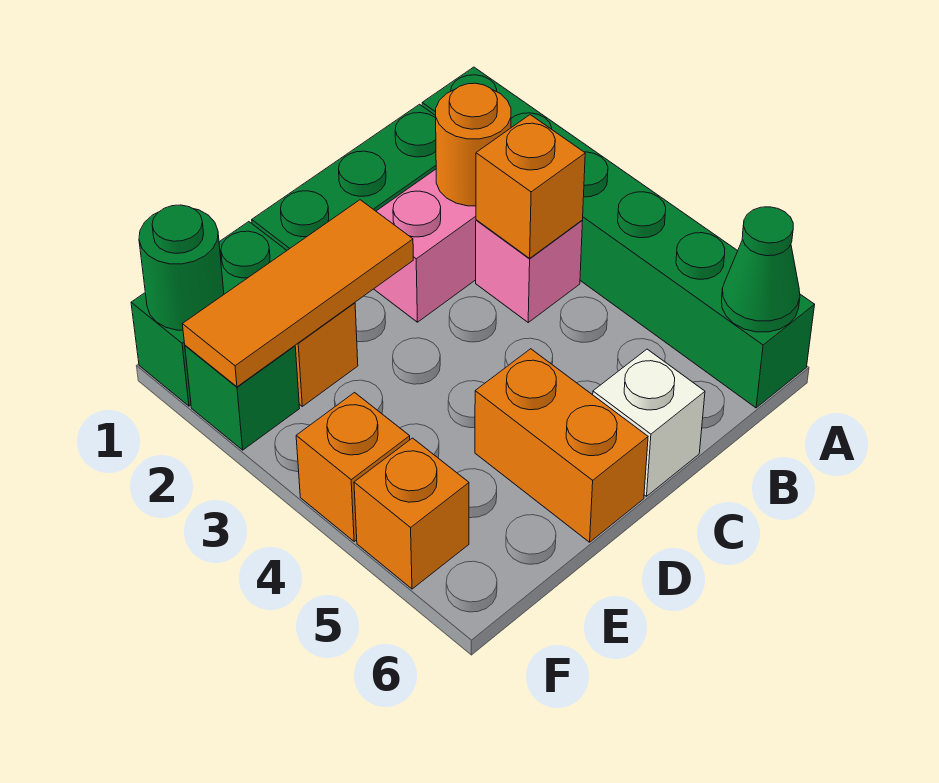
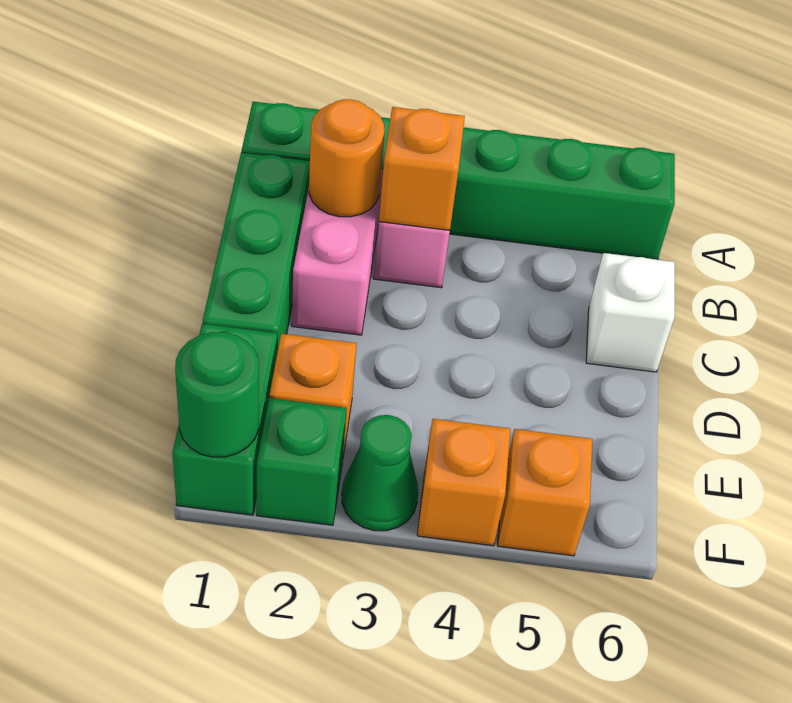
green cone A6 level 2 -> green cone F3 level 1
orange tile D2:F2 level 2 -> none
orange brick D5:D6 level 1 -> none

